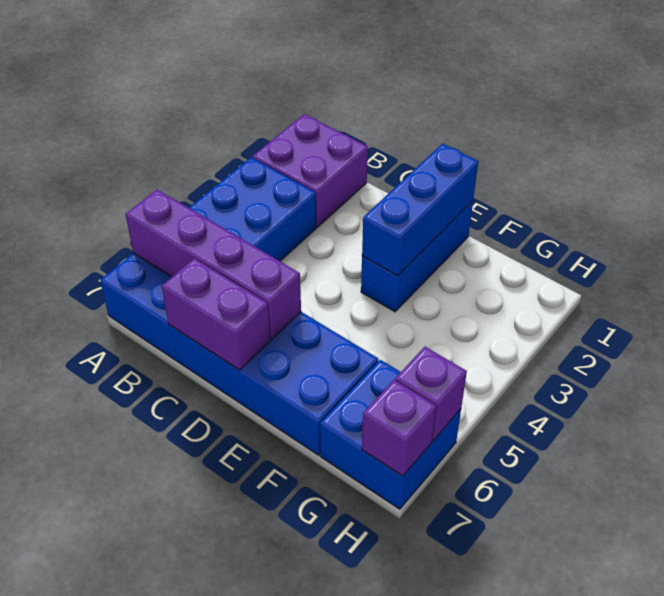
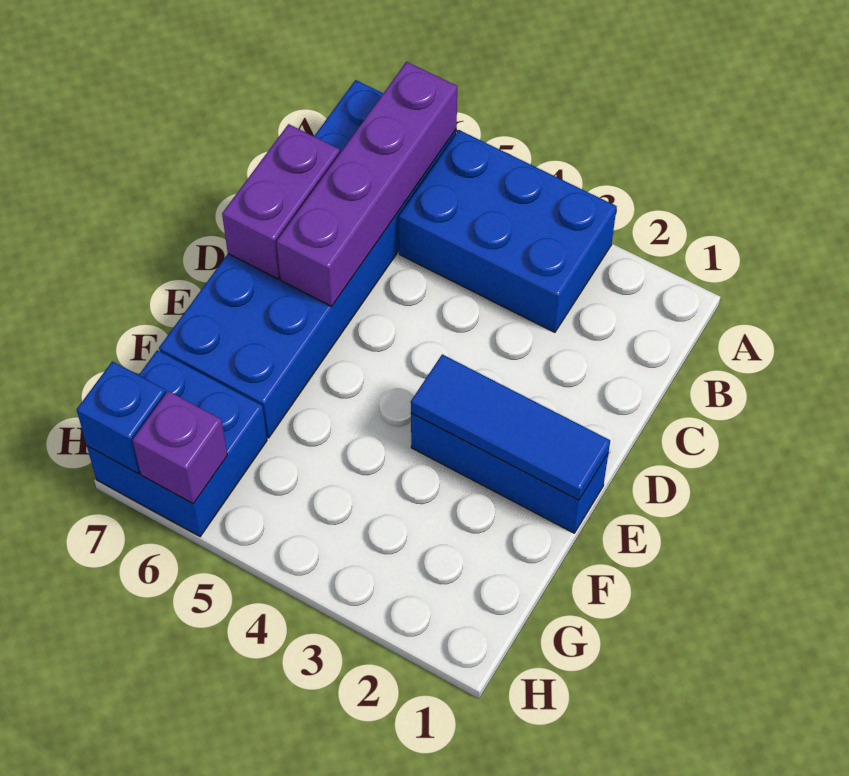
purple brick A1:B2 level 1 -> none
blue brick E1:E3 level 2 -> blue tile E1:E3 level 2
purple brick H7 level 2 -> blue brick H7 level 2

